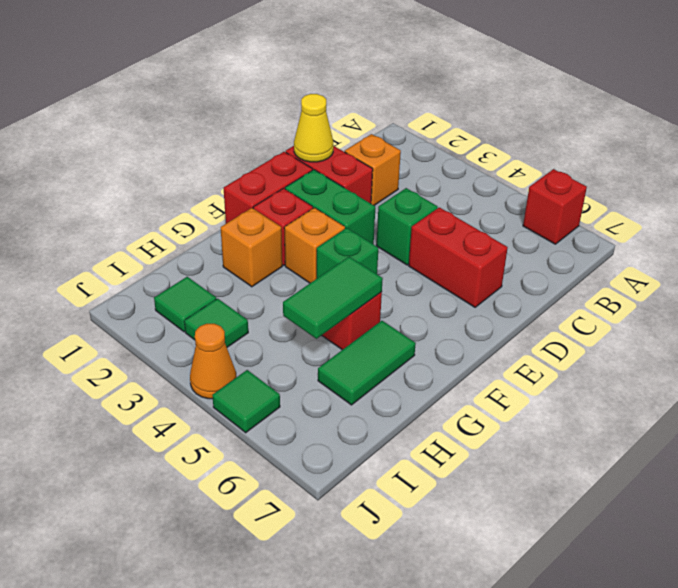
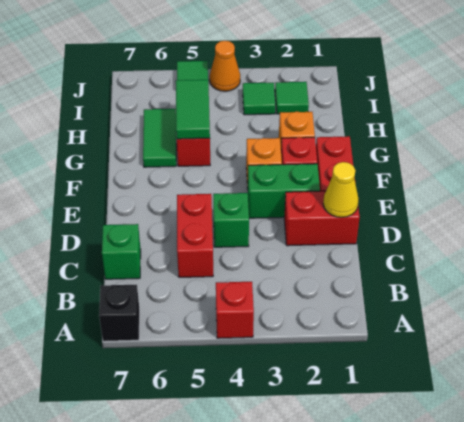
red brick A6 level 1 -> red brick A4 level 1
none -> black brick A7 level 1
orange brick C2 level 1 -> none
red brick D5:D6 level 1 -> red brick C5:D5 level 1
green brick F4 level 1 -> green brick C7 level 1

